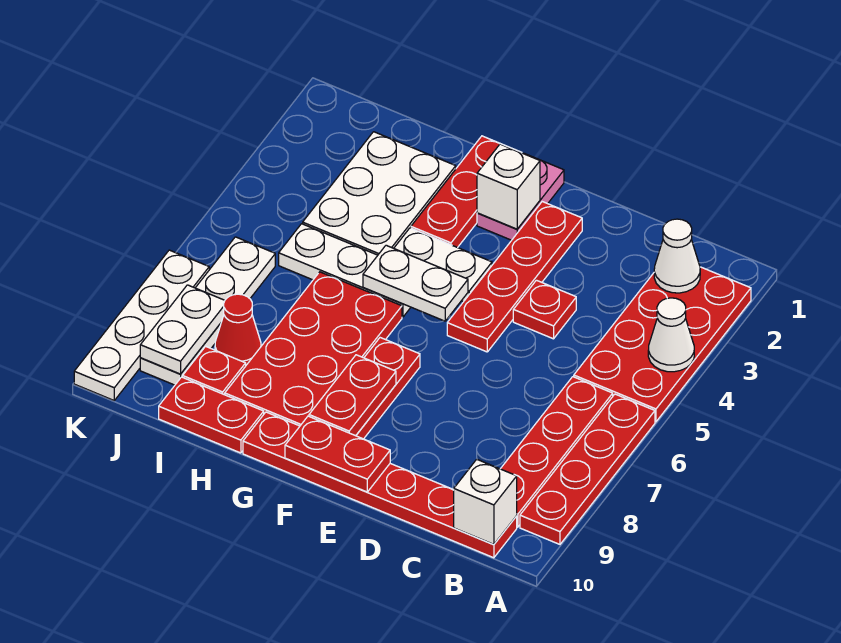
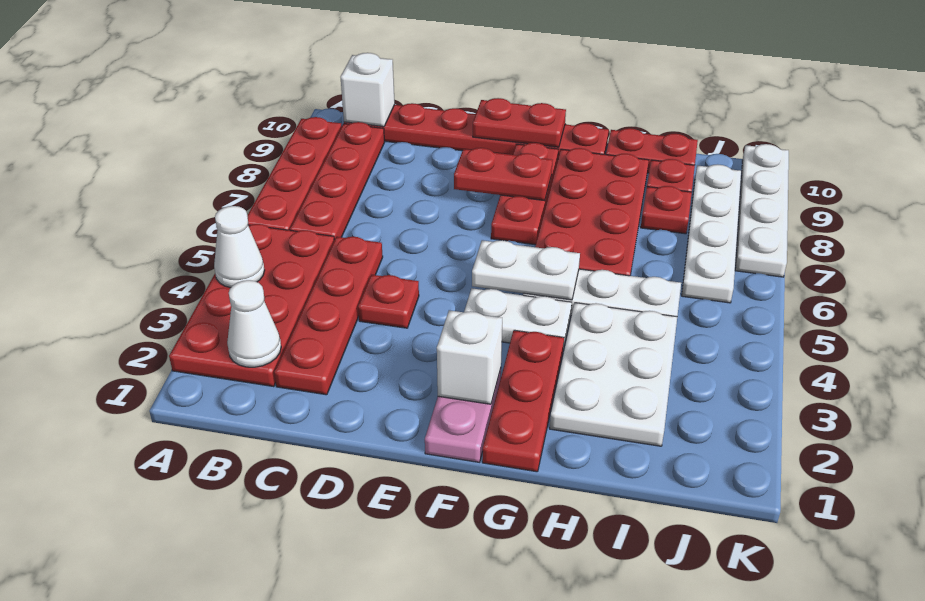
red plate E2:E5 level 1 -> red plate C2:C5 level 1
red plate F8:F9 level 2 -> red plate E8:F8 level 2
red cone I8 level 1 -> red plate I8 level 1
white plate J8:J9 level 2 -> none

